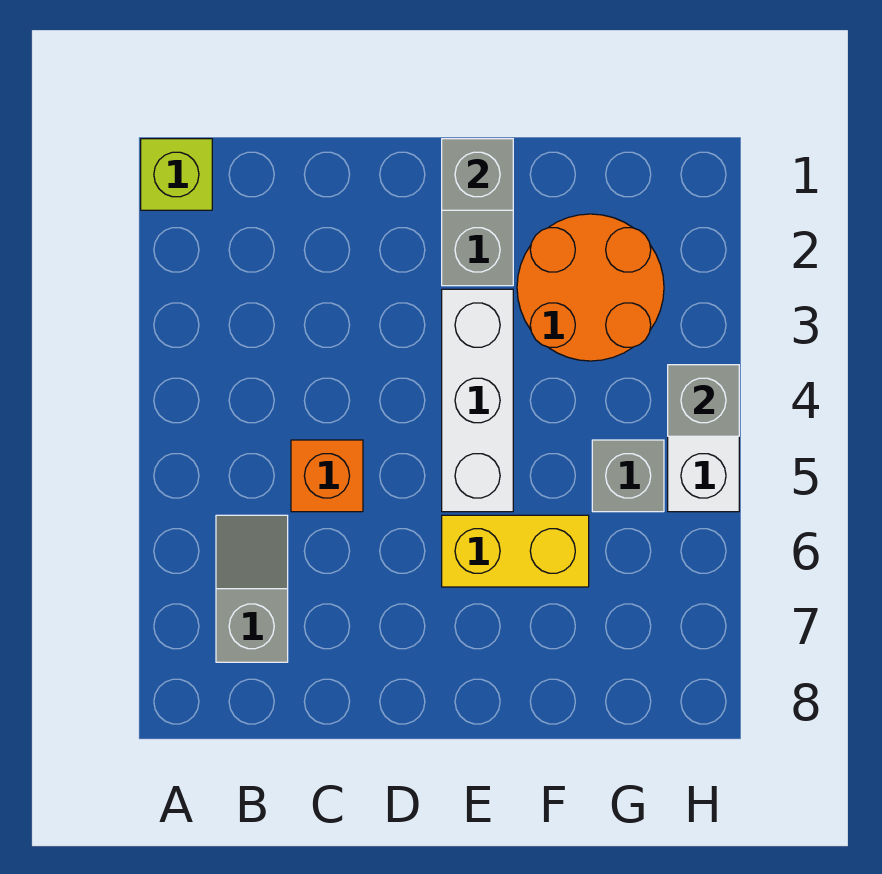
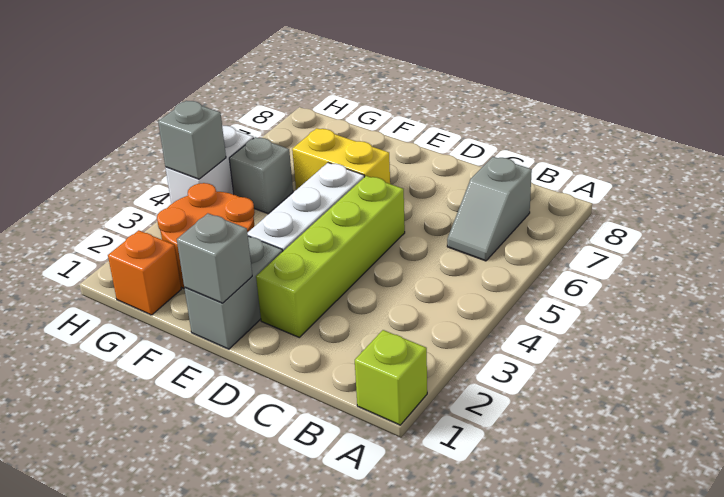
orange brick C5 level 1 -> orange brick G1 level 1
none -> lime brick D2:D5 level 1

